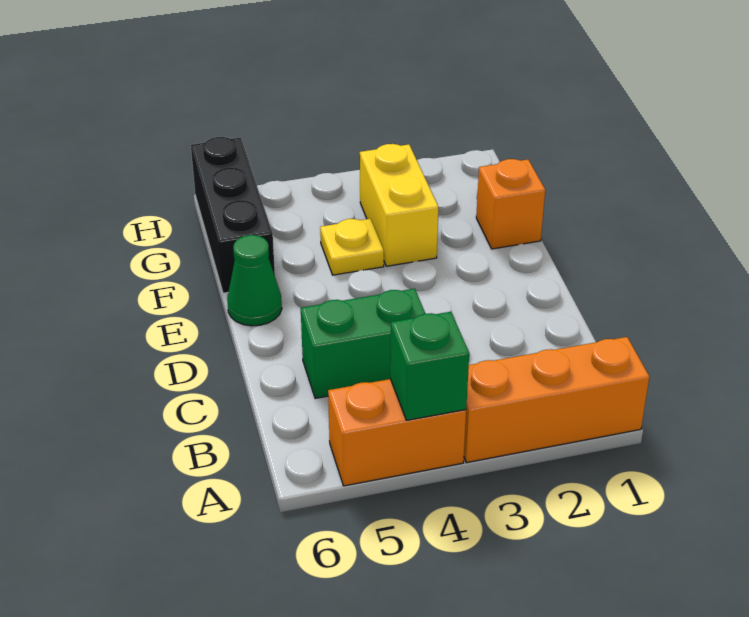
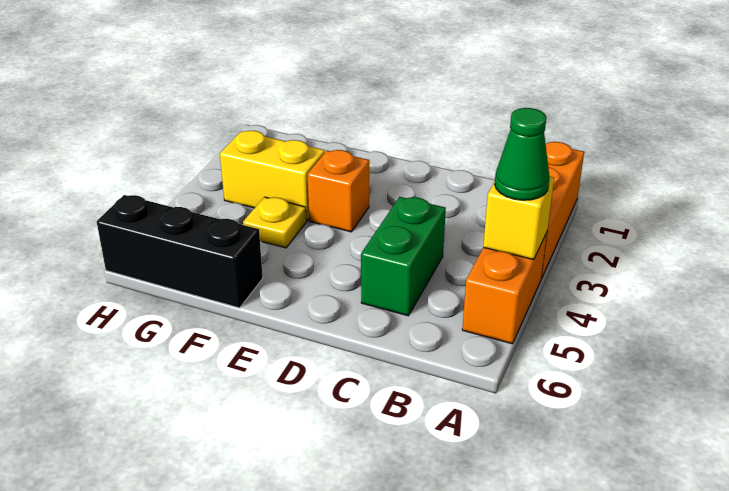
green brick A4 level 2 -> yellow brick A4 level 2
green cone E6 level 1 -> green cone A4 level 3
orange brick F1 level 1 -> orange brick E3 level 1

